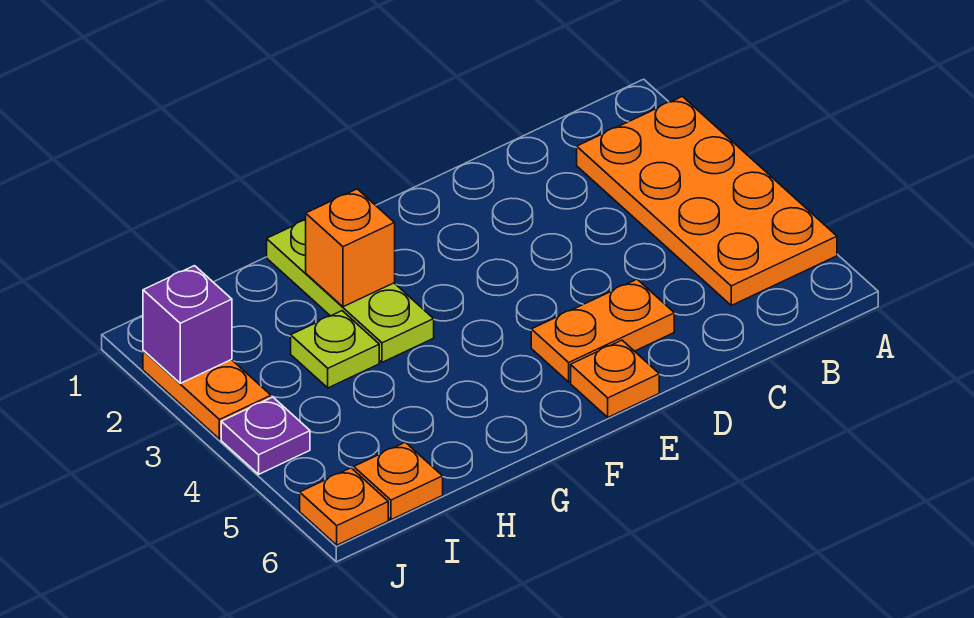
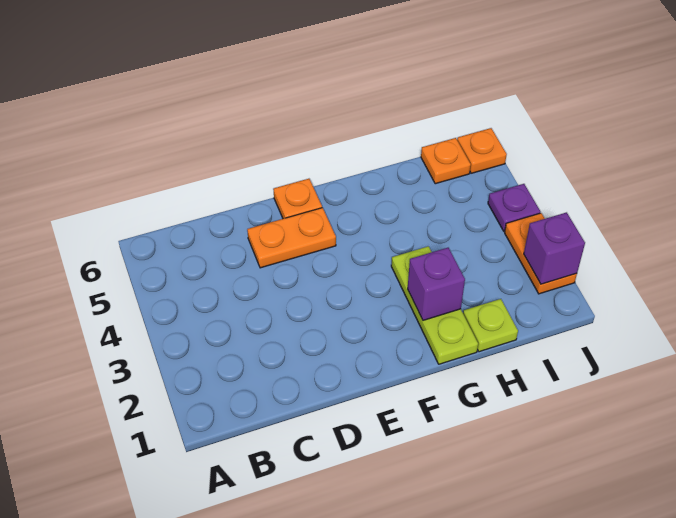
orange plate A2:B5 level 1 -> none
orange brick G2 level 2 -> purple brick G2 level 2
lime plate H3 level 1 -> lime plate H1 level 1

